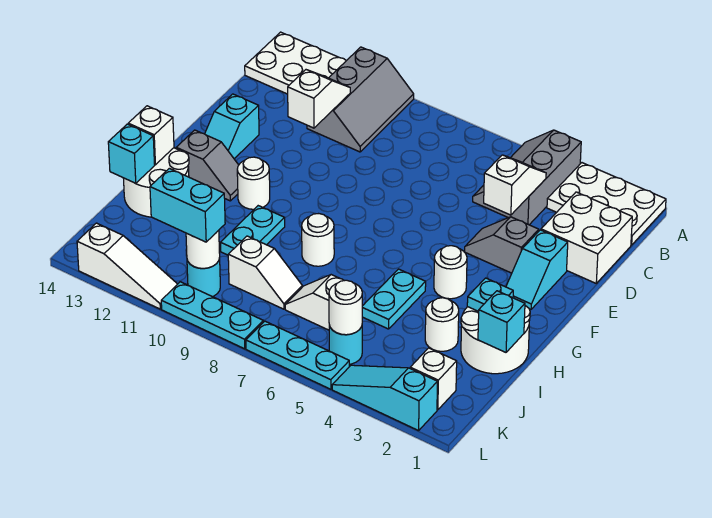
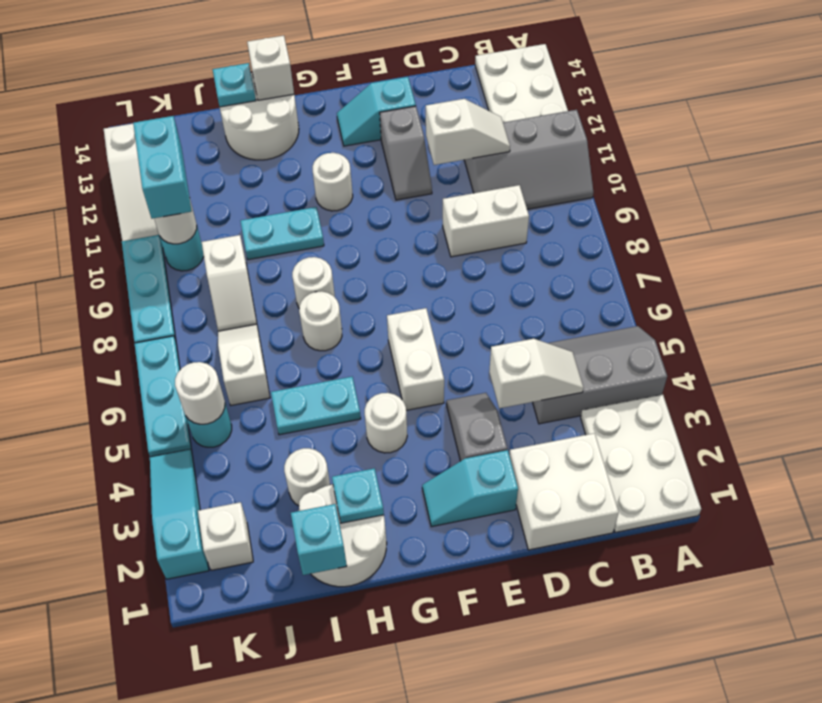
none -> white brick C9:D9 level 1
none -> white brick F5:F6 level 1
grey slope G12:G13 level 1 top 13 -> grey slope E11:E12 level 1 top 12
none -> white round brick H7 level 1
cyan brick I14 level 2 -> cyan plate I14 level 2

